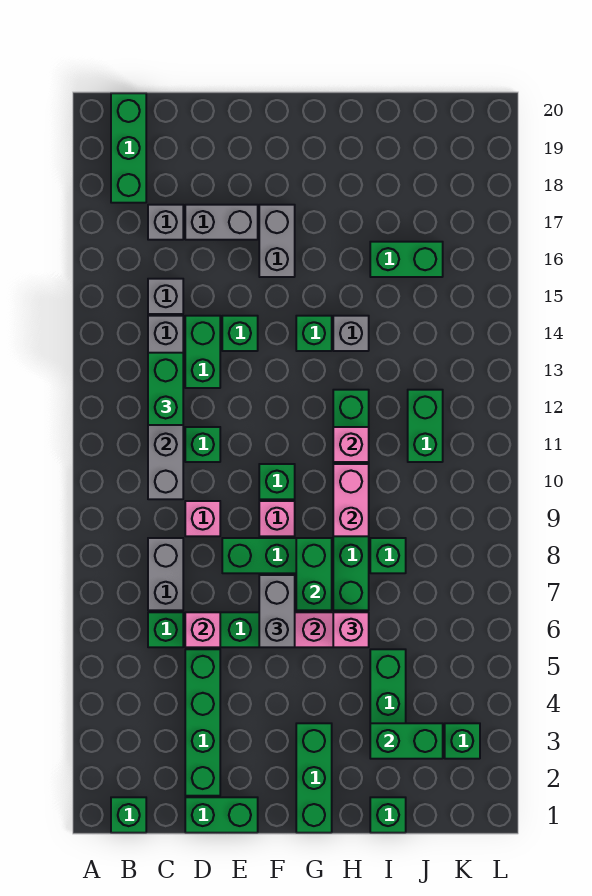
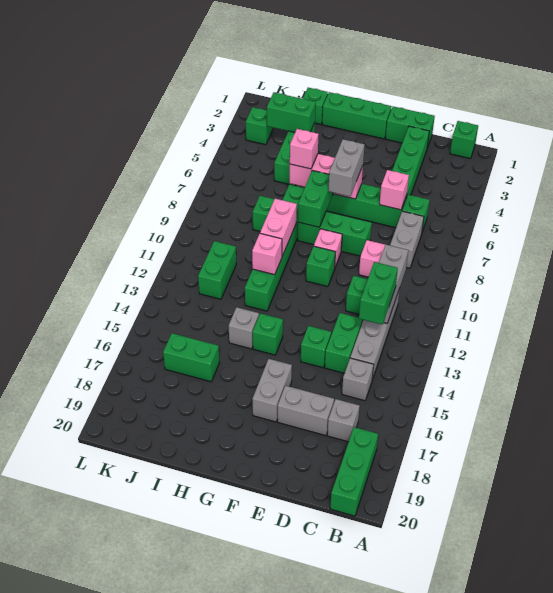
green brick G1:G3 level 1 -> green brick F1:H1 level 1

